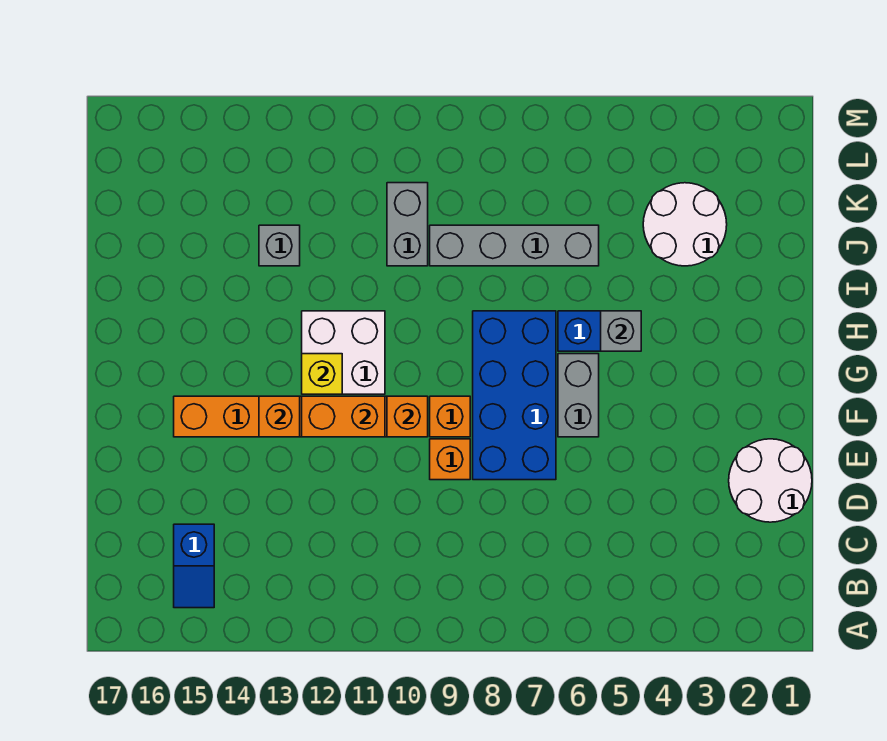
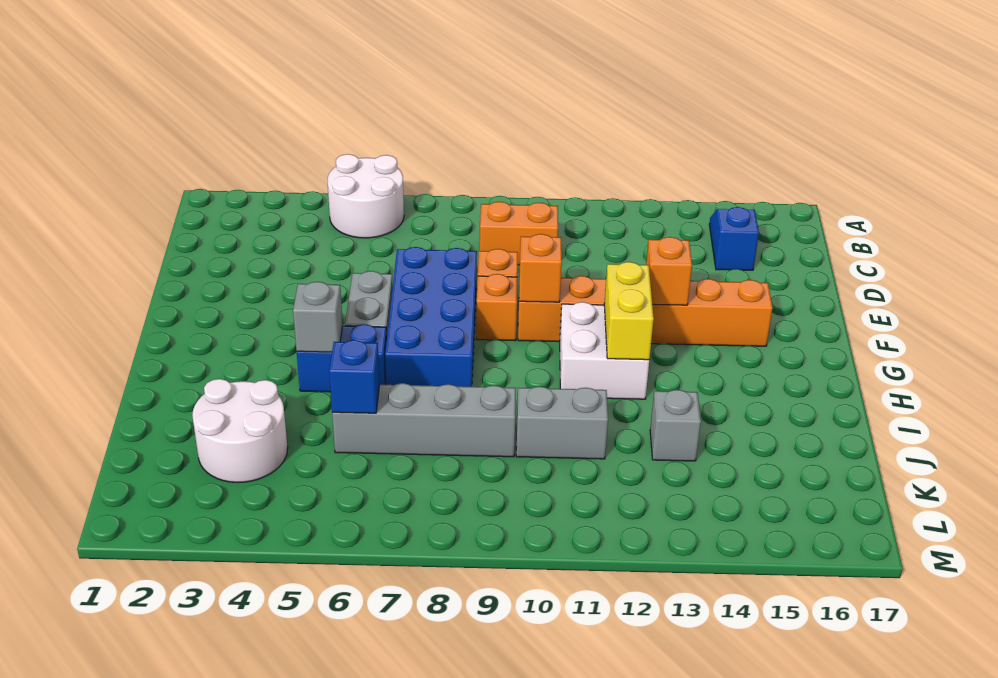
white round brick D1:E2 level 1 -> white round brick A5:B6 level 1
orange brick F11:F12 level 2 -> orange brick C9:C10 level 1
yellow brick G12 level 2 -> yellow brick G12:H12 level 2
none -> blue brick J6 level 2
grey brick J10:K10 level 1 -> grey brick J10:J11 level 1

